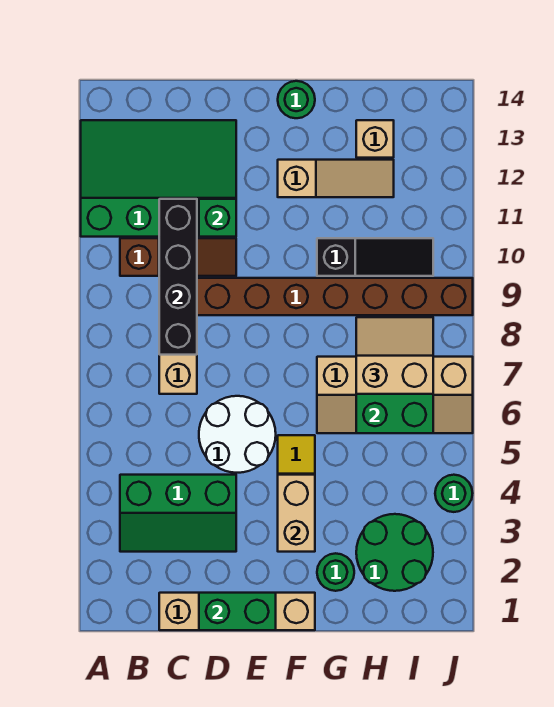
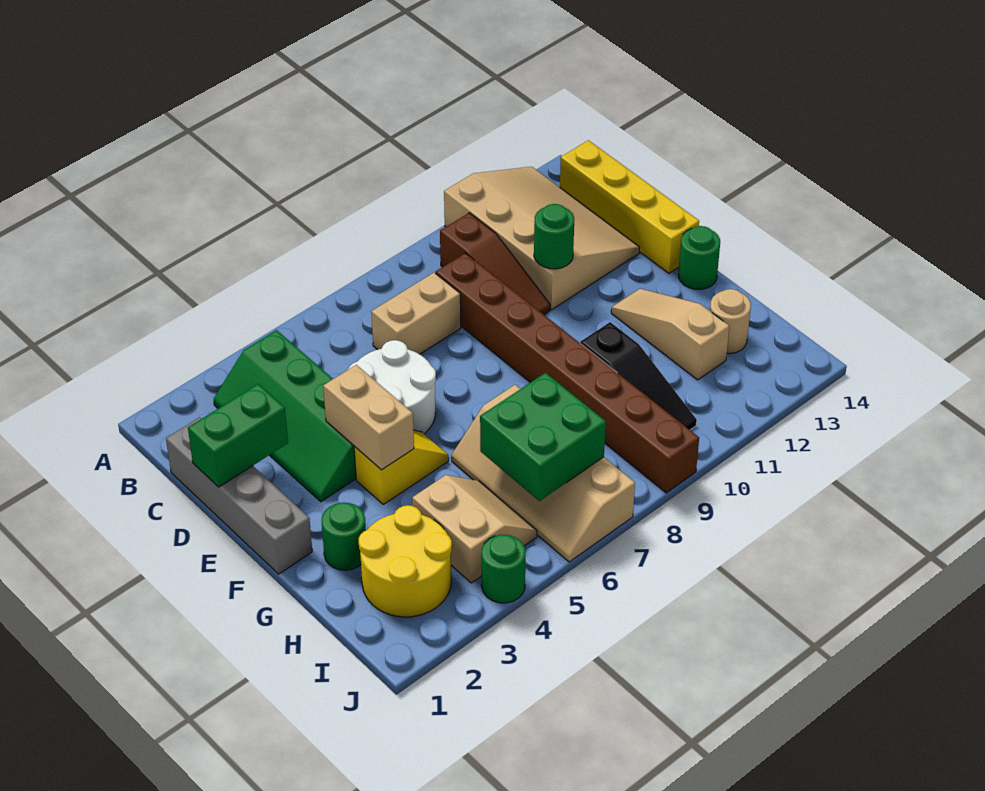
green slope A11:D13 level 1 top 11 -> tan slope A11:D13 level 1 top 11
green slope B3:D4 level 1 top 4 -> green slope B3:E4 level 1 top 4
none -> yellow brick B14:E14 level 1
tan brick C1:F1 level 1 -> grey brick C1:F1 level 1
black brick C8:C11 level 2 -> none
green brick D1:E1 level 2 -> green brick D1:D2 level 2
green brick D11 level 2 -> green round brick D11 level 2
tan brick F3:F4 level 2 -> tan brick E4:F4 level 2
tan slope F12:H12 level 1 top F -> tan slope F12:H12 level 1 top H
green round brick H2:I3 level 1 -> yellow round brick H2:I3 level 1
tan slope H7:I8 level 3 top 7 -> tan slope H4:I5 level 1 top 4
tan brick H13 level 1 -> tan round brick H13 level 1

